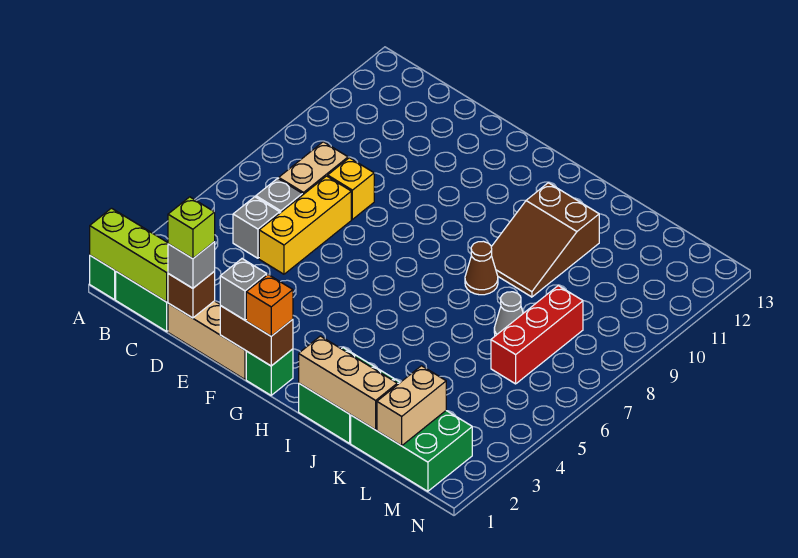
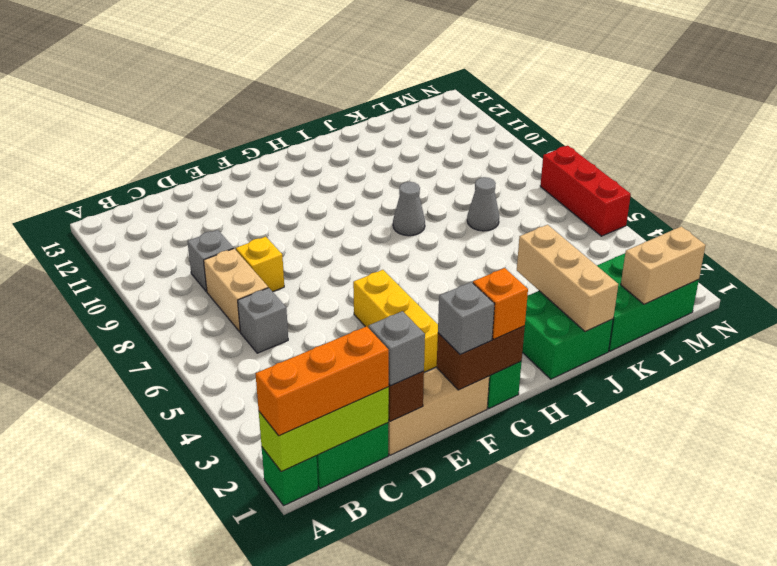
none -> orange brick A1:C1 level 3
grey brick C5 level 1 -> grey brick C9 level 1
lime brick D1 level 4 -> none
yellow brick D5:D7 level 1 -> yellow brick F3:F5 level 1
tan brick I1:K1 level 2 -> tan brick J1:J3 level 2
brown cone I8 level 1 -> grey cone I8 level 1
brown slope I9:J11 level 1 top 11 -> none
tan brick L1:L2 level 2 -> tan brick L1:M1 level 2
red brick L6:L8 level 1 -> red brick N5:N7 level 1

